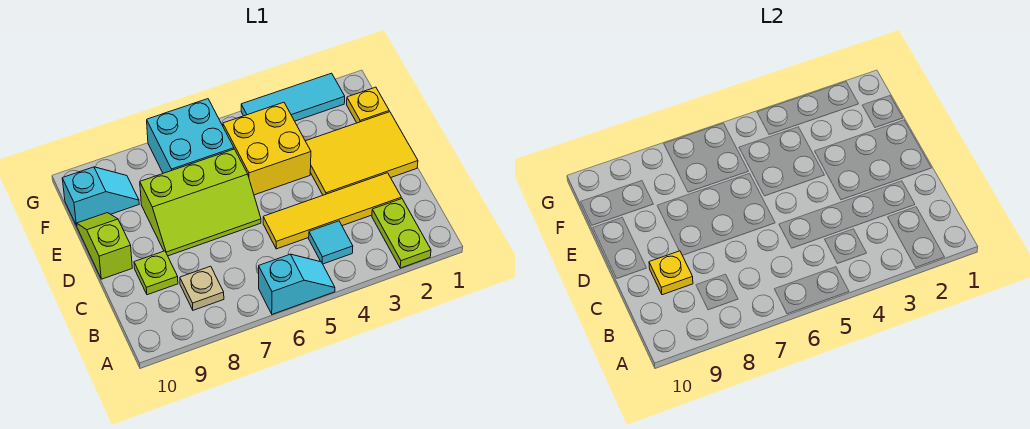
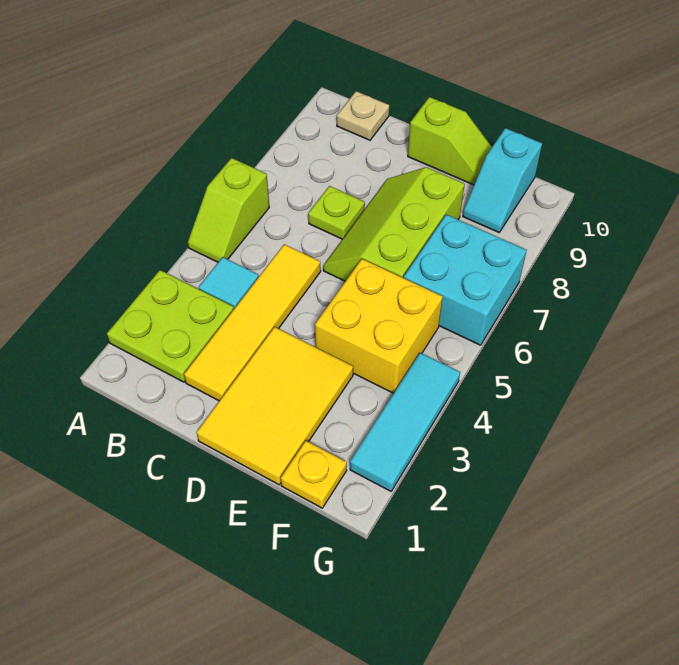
lime plate A2:B2 level 1 -> lime plate A2:B3 level 1
cyan slope A5:A6 level 1 top 6 -> lime slope A5:A6 level 1 top 6
tan plate B8 level 1 -> tan plate B10 level 1
lime plate C9 level 1 -> lime plate C7 level 1
yellow plate C9 level 2 -> none

